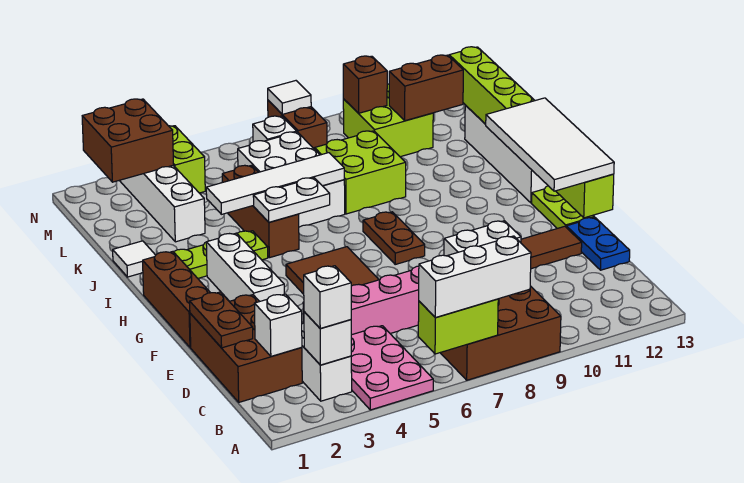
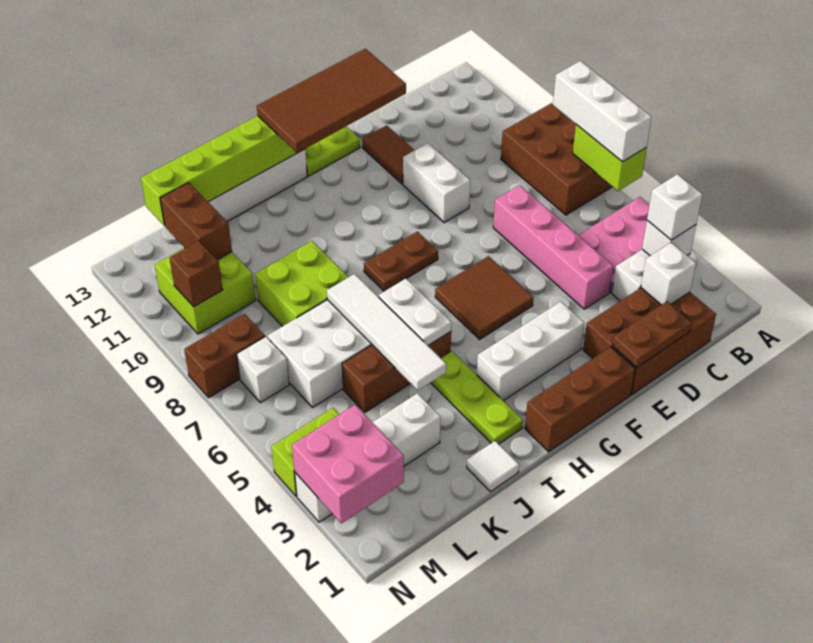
blue plate D13:E13 level 1 -> none
white tile E12:H13 level 3 -> brown tile E12:H13 level 3
brown brick M2:N3 level 2 -> pink brick M2:N3 level 2
white tile N8 level 2 -> none

